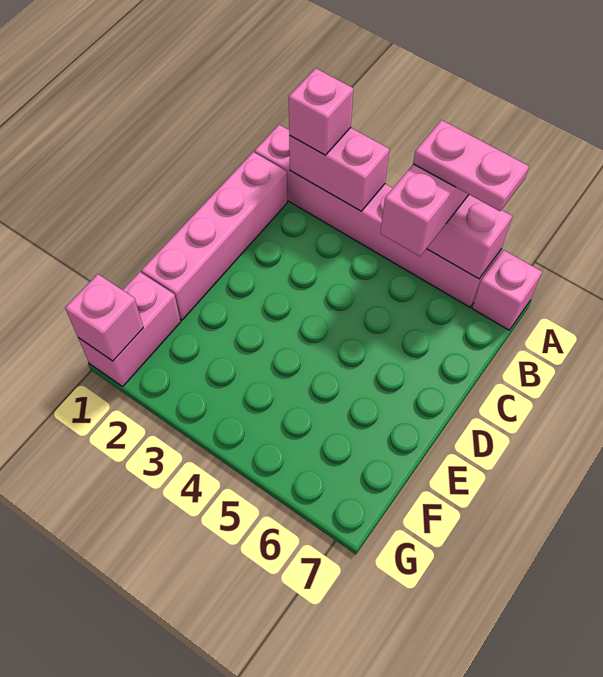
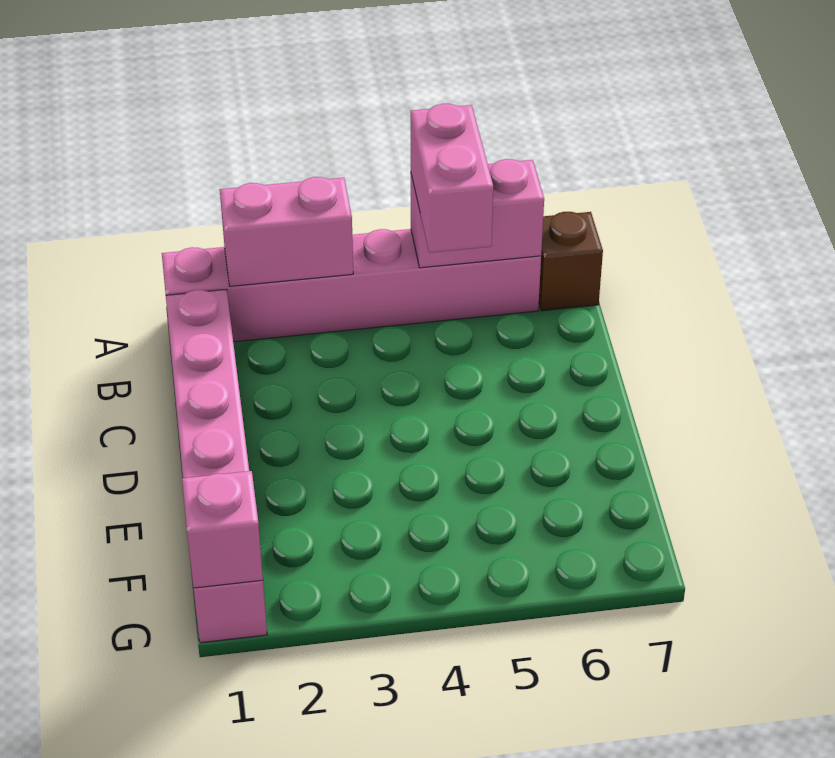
pink brick A2 level 3 -> none
pink plate A5:A6 level 4 -> none
pink brick A7 level 1 -> brown brick A7 level 1

